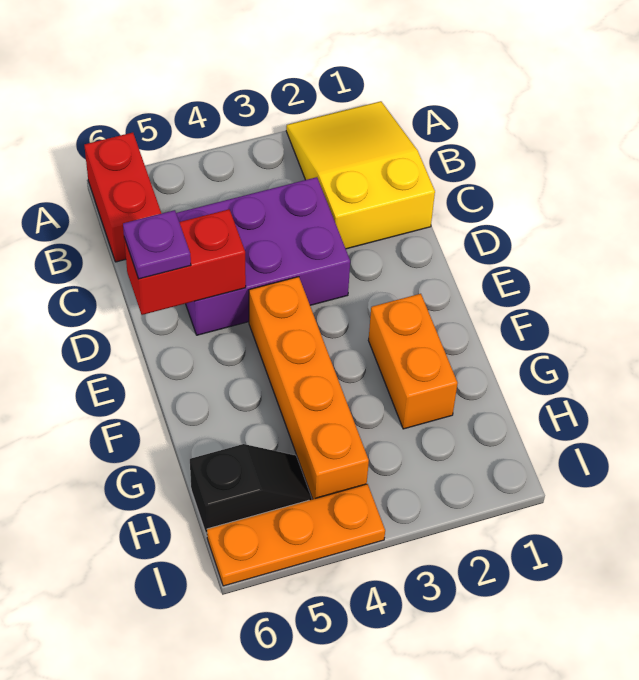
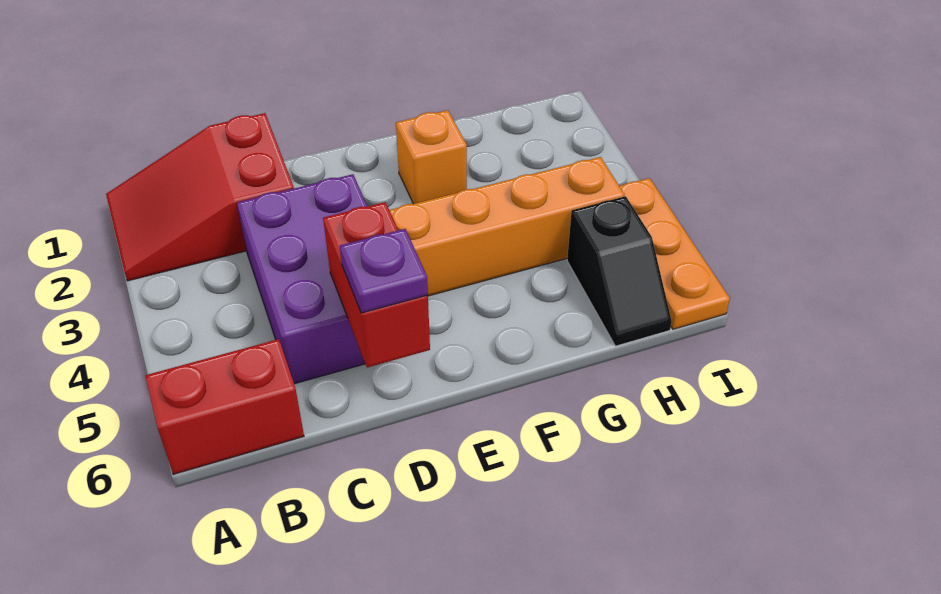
yellow slope A1:C2 level 1 top C -> red slope A1:C2 level 1 top C
orange brick F2:G2 level 1 -> orange brick F2 level 1
black slope H5:H6 level 1 top 6 -> black slope H5:H6 level 1 top 5

